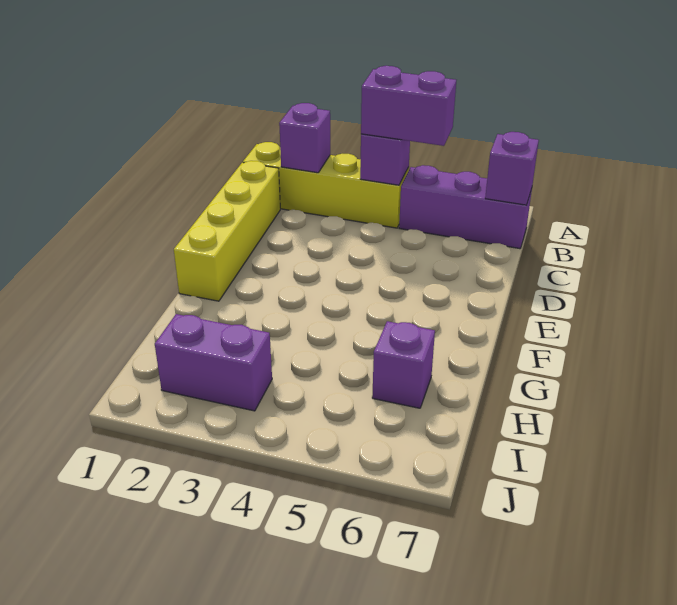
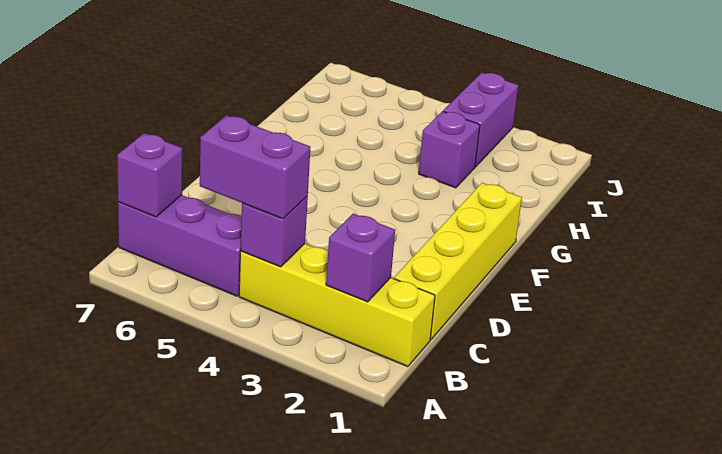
purple brick H6 level 1 -> purple brick H3 level 1
purple brick I2:I3 level 1 -> purple brick I3:J3 level 1

